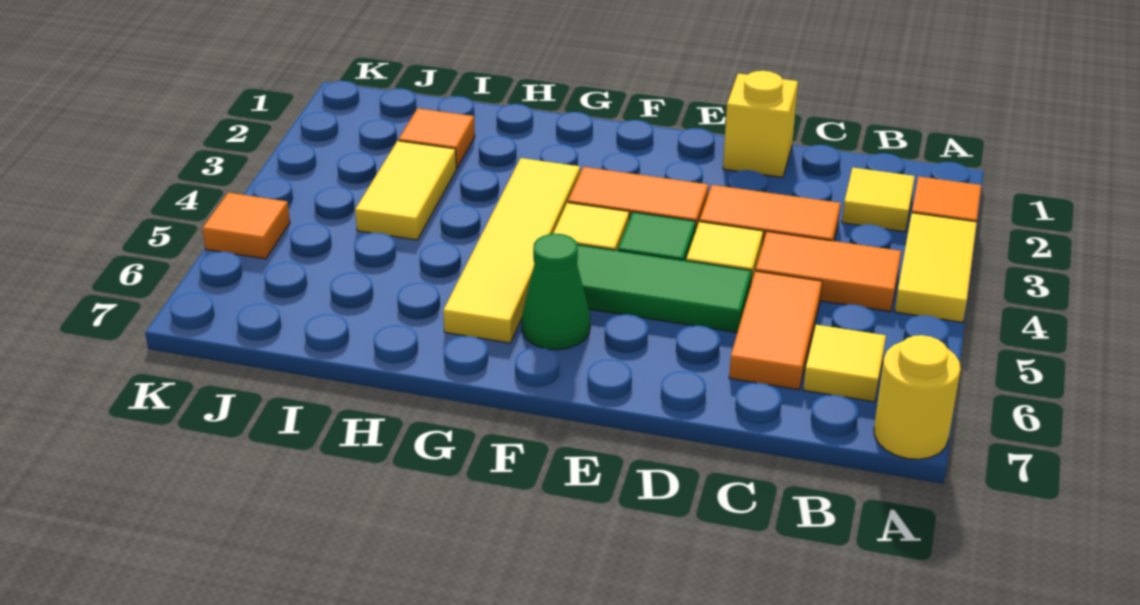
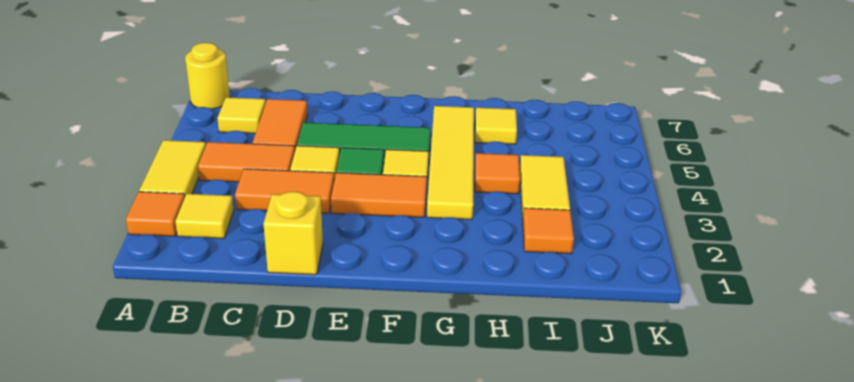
green cone F6 level 1 -> none
none -> yellow tile H6 level 1
orange tile K5 level 1 -> orange tile H4 level 1

